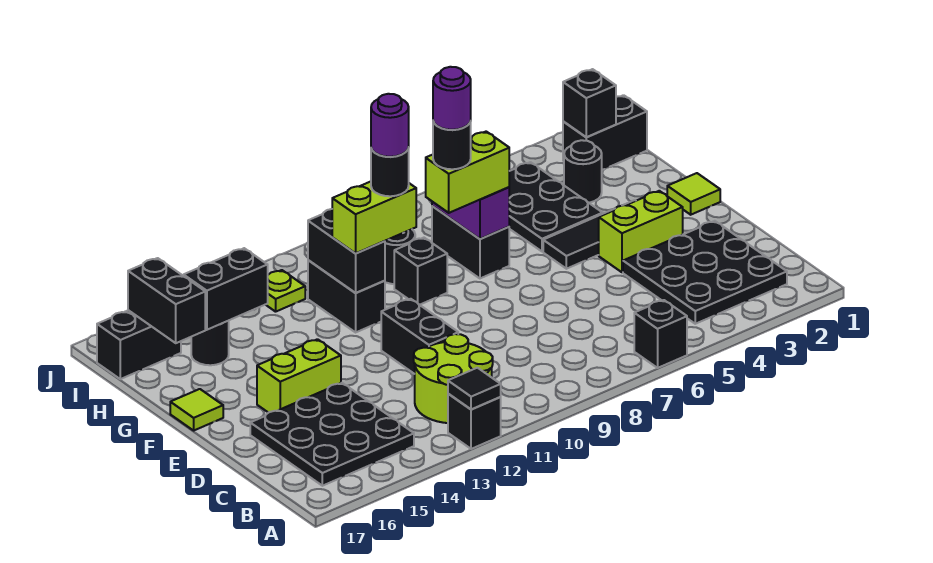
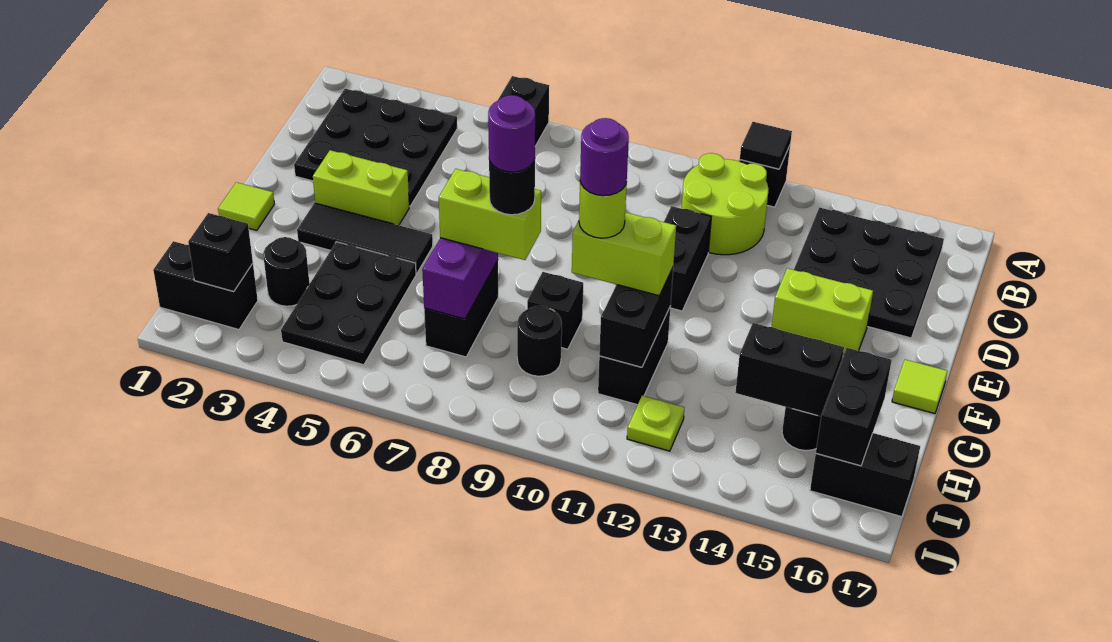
black round brick G10 level 4 -> lime round brick G10 level 4

